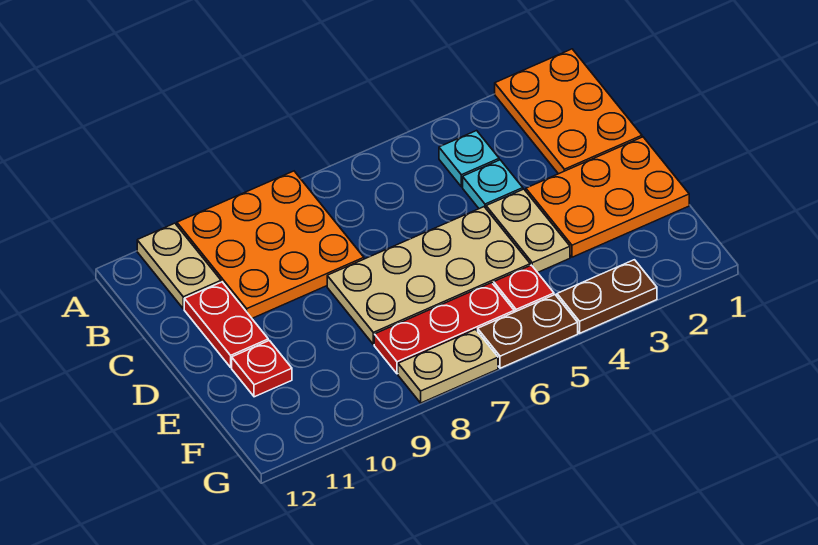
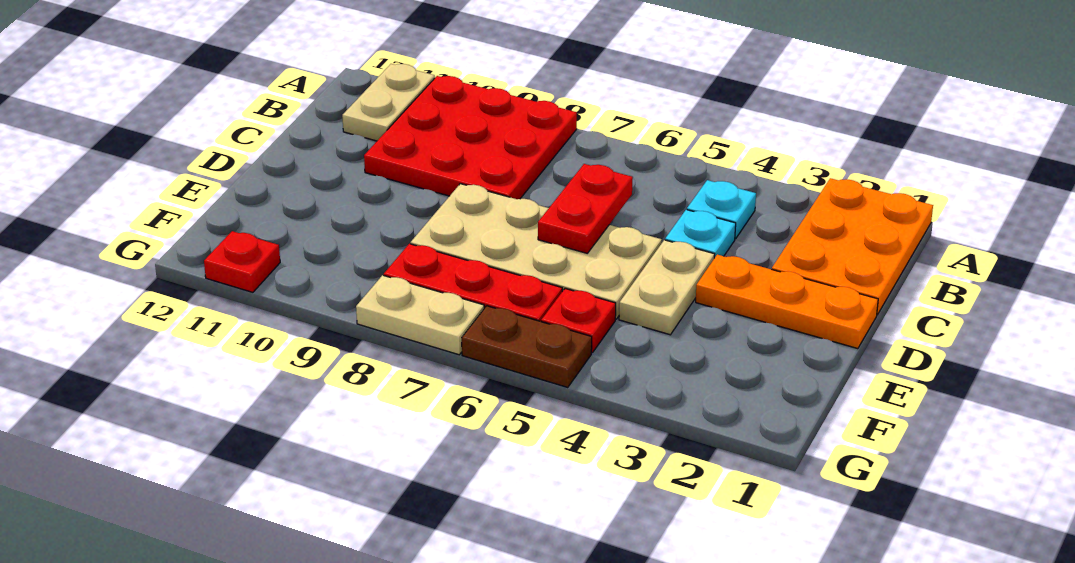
orange plate A8:C10 level 1 -> red plate A8:C10 level 1
red plate C11:D11 level 1 -> red plate C6:D6 level 2
orange plate D1:E3 level 1 -> orange plate D1:D3 level 1
red plate E11 level 1 -> red plate G11 level 1
brown plate G3:G4 level 1 -> none

